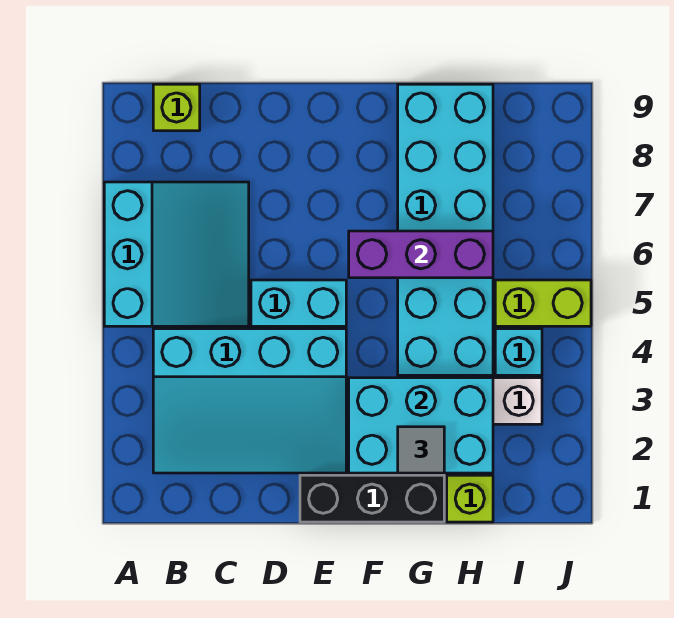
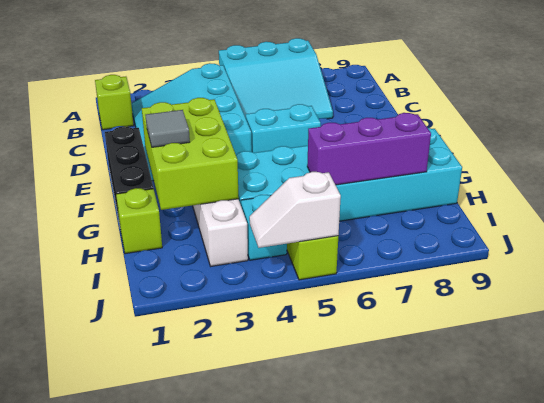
lime brick B9 level 1 -> lime brick B1 level 1
cyan brick D5:E5 level 1 -> cyan brick E5:E6 level 1
cyan brick F2:H3 level 2 -> lime brick F2:H3 level 2
purple brick F6:H6 level 2 -> purple brick H6:H8 level 2
none -> white slope J4:J5 level 2 top 5

